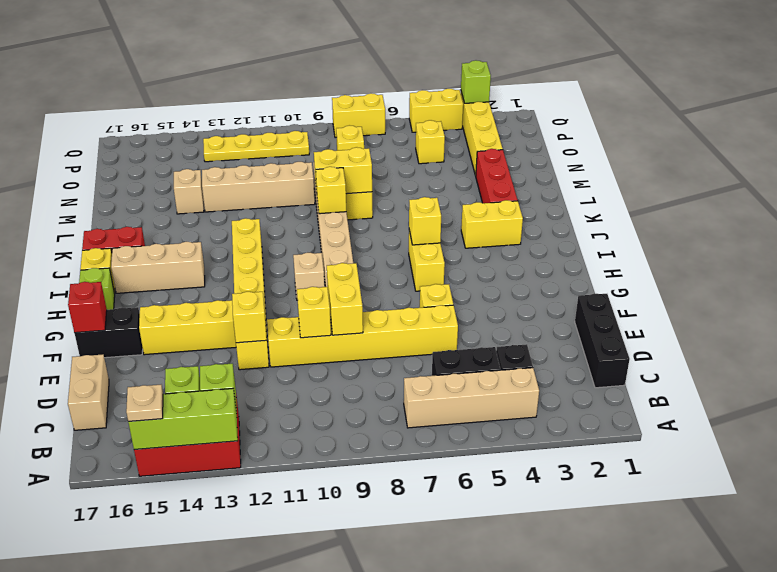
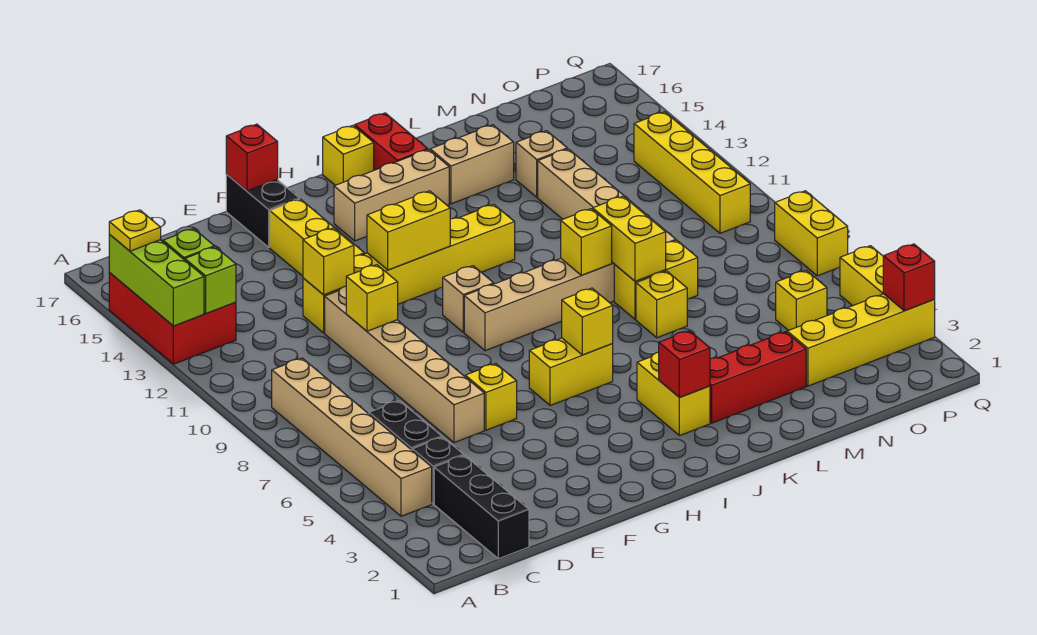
tan plate A15 level 3 -> yellow plate A15 level 3
tan brick B4:B7 level 1 -> tan brick B4:B9 level 1
black brick C1:E1 level 1 -> black brick C1:C3 level 1
tan brick C17:D17 level 1 -> tan brick K15:L15 level 1
yellow brick E6:E11 level 1 -> tan brick E6:E11 level 1
yellow brick E9:F9 level 2 -> yellow brick G12:H12 level 2
lime brick H17 level 1 -> none
tan brick I14:I16 level 1 -> tan brick H15:J15 level 1
none -> red brick J3 level 2
yellow brick O8 level 1 -> yellow brick L7 level 1
yellow plate P10:P13 level 1 -> yellow brick P10:P13 level 1
lime brick Q3 level 2 -> red brick Q3 level 2

